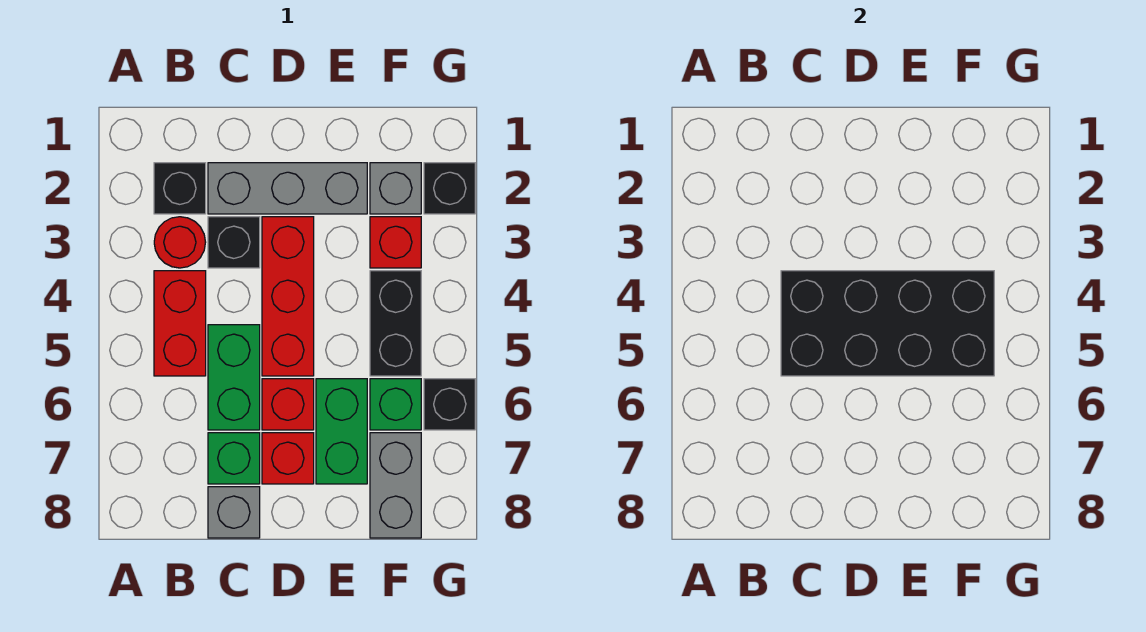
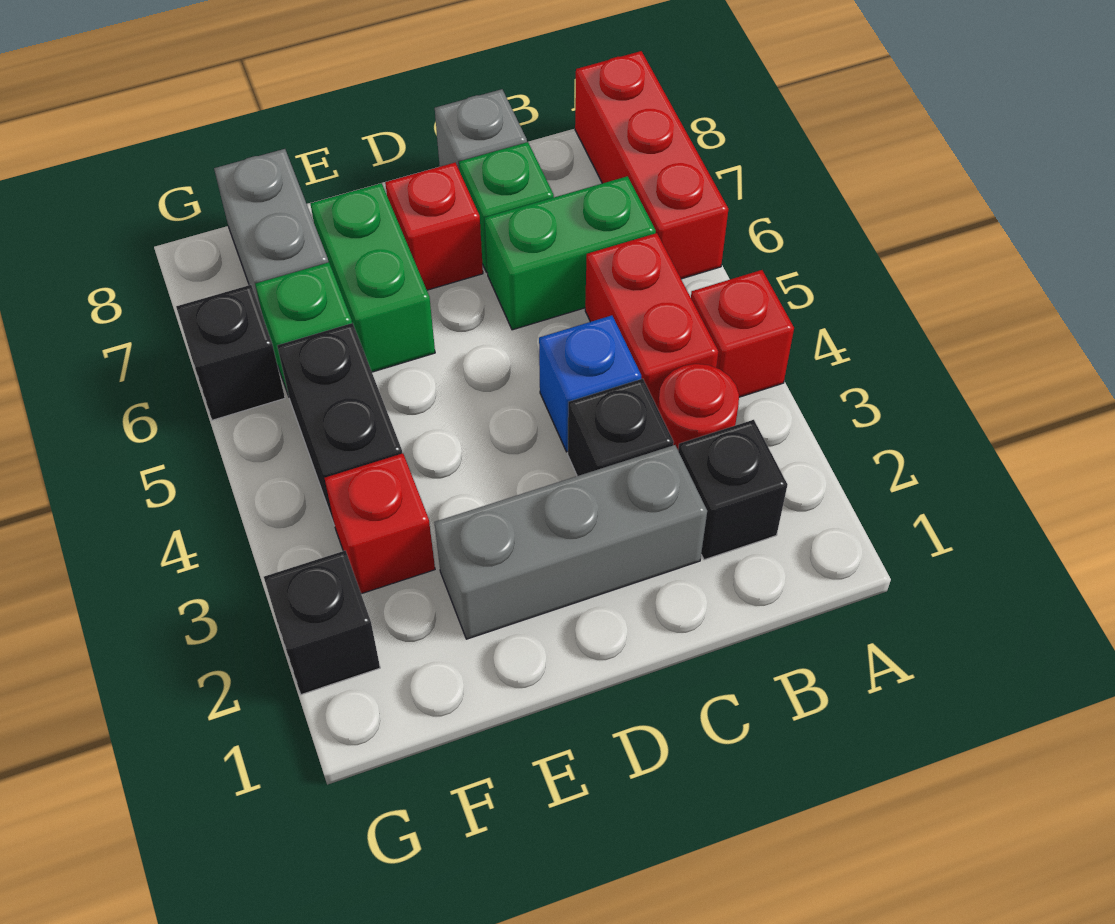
none -> blue brick C4 level 1
black brick C4:F5 level 2 -> none
green brick C5:C6 level 1 -> green brick B6:C6 level 1
red brick D3:D5 level 1 -> red brick A6:A8 level 1
red brick D6 level 1 -> red brick A4 level 1
grey brick F2 level 1 -> none

